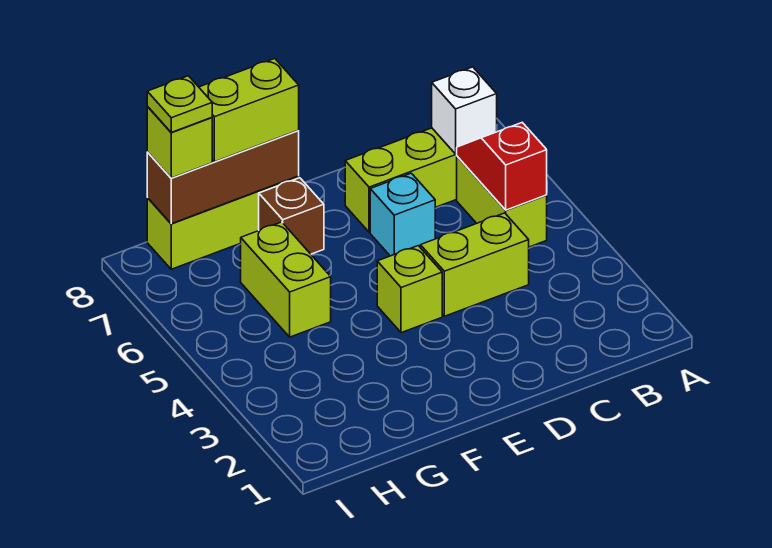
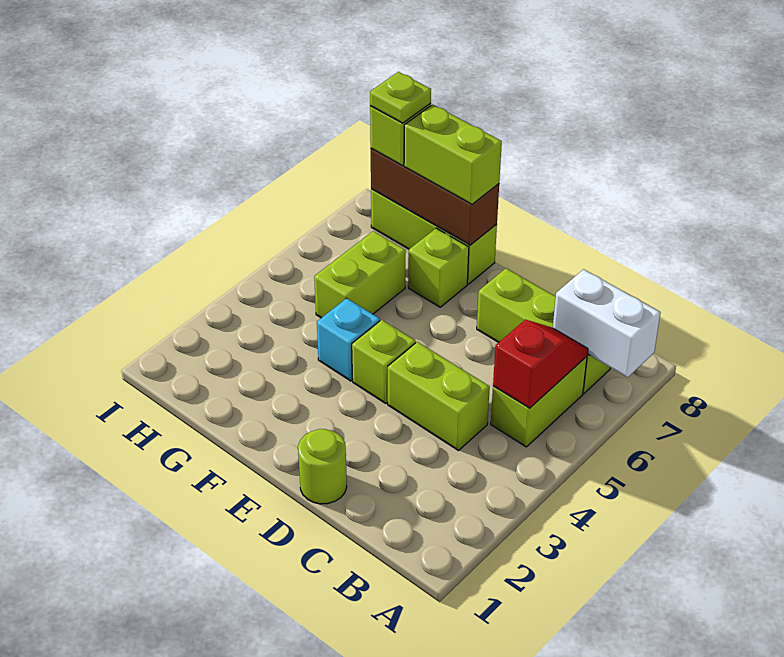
white brick B7 level 2 -> white brick A7:B7 level 2
none -> lime round brick D1 level 1
cyan brick D6 level 1 -> cyan brick F4 level 1
brown brick F7 level 1 -> lime brick F7 level 1

